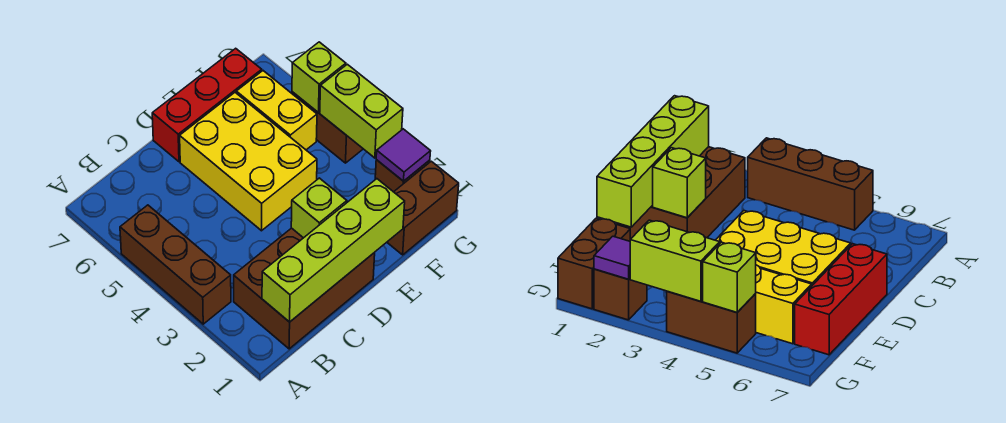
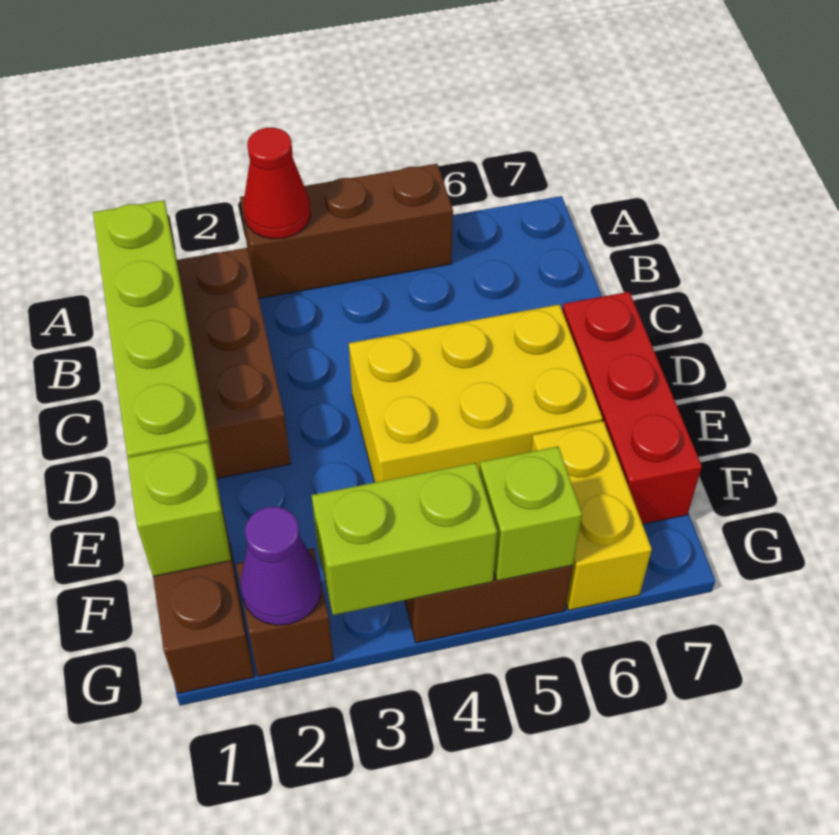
none -> red cone A3 level 2
lime brick D2 level 2 -> lime brick F1 level 2
yellow brick F5:F6 level 1 -> yellow brick F6:G6 level 1
purple tile G2 level 2 -> purple cone G2 level 2

